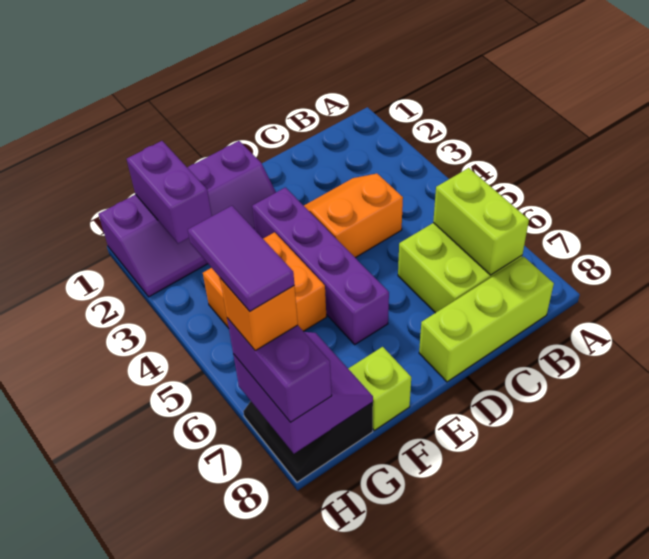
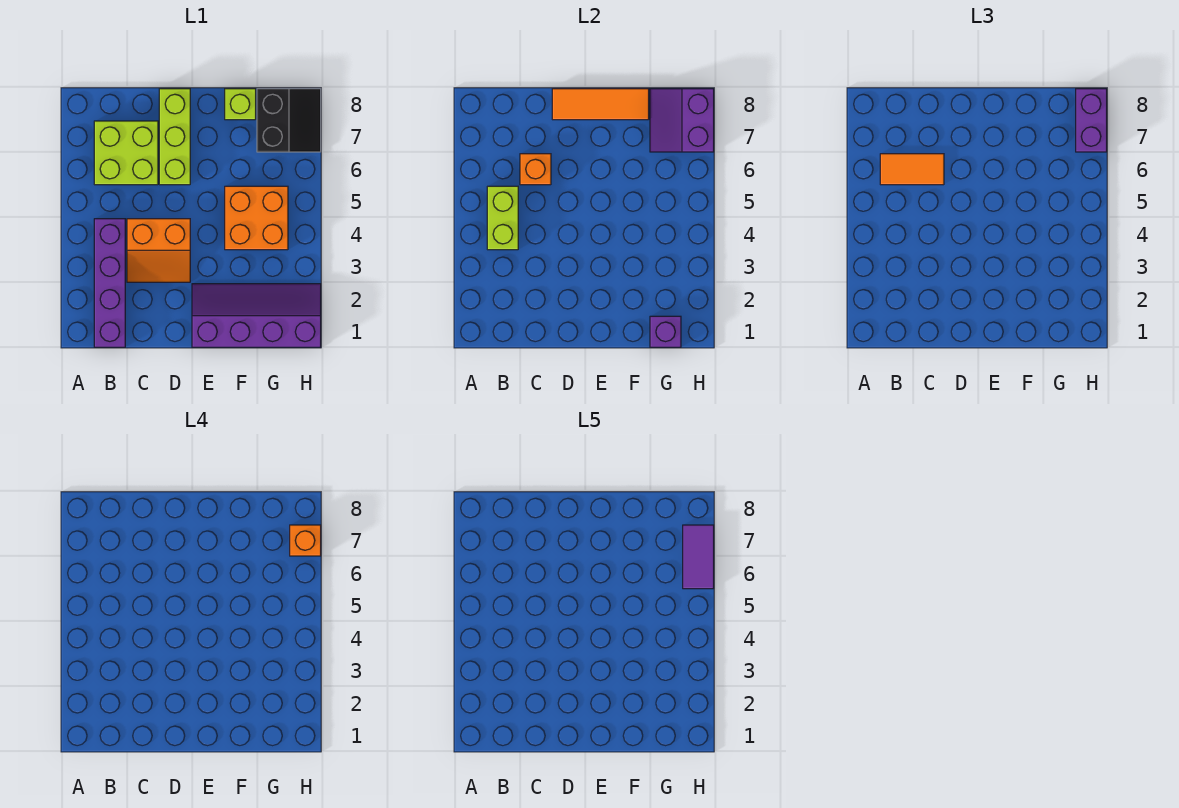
lime brick B6:B7 level 2 -> lime brick B4:B5 level 2
none -> orange tile B6:C6 level 3
lime brick B8:D8 level 1 -> lime brick D6:D8 level 1
none -> orange brick C6 level 2
none -> orange tile D8:F8 level 2
purple brick E3:E6 level 1 -> purple brick B1:B4 level 1
purple brick G1:G2 level 2 -> purple brick G1 level 2

